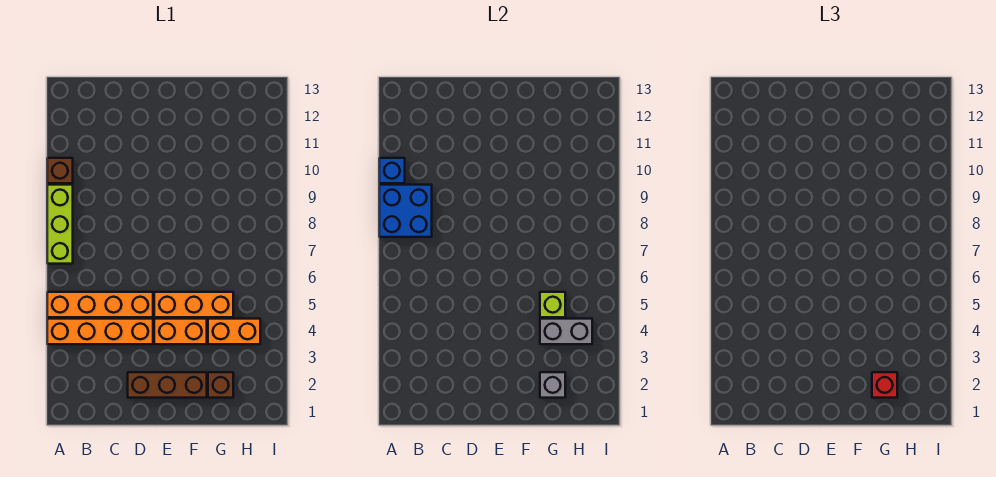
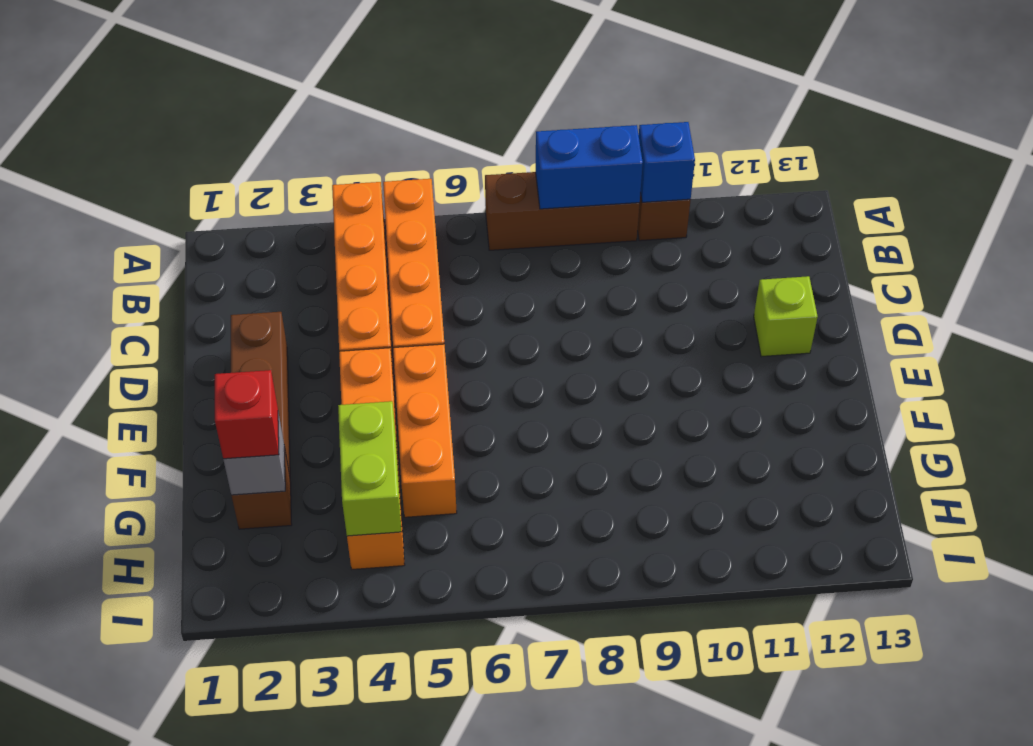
lime brick A7:A9 level 1 -> brown brick A7:A9 level 1
blue brick A8:B9 level 2 -> blue brick A8:A9 level 2
grey brick G4:H4 level 2 -> lime brick G4:H4 level 2
lime brick G5 level 2 -> lime brick D12 level 1

